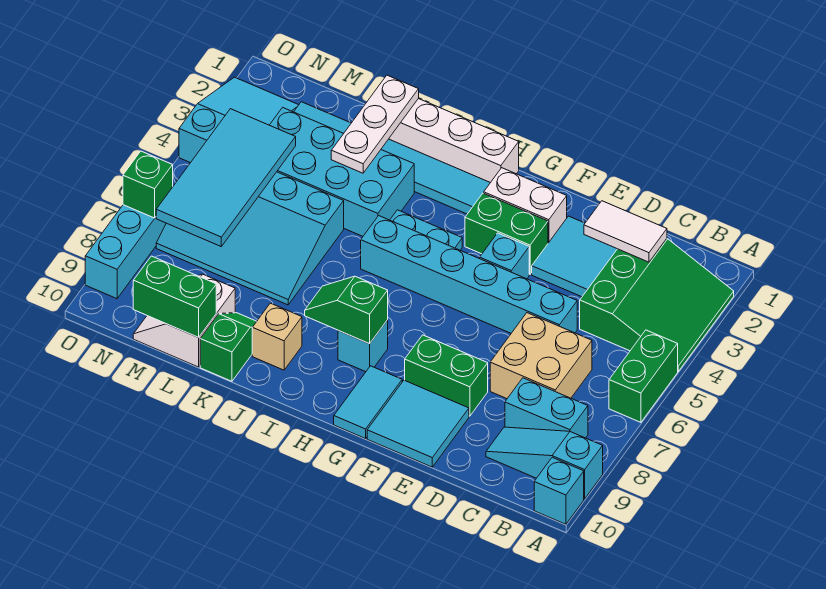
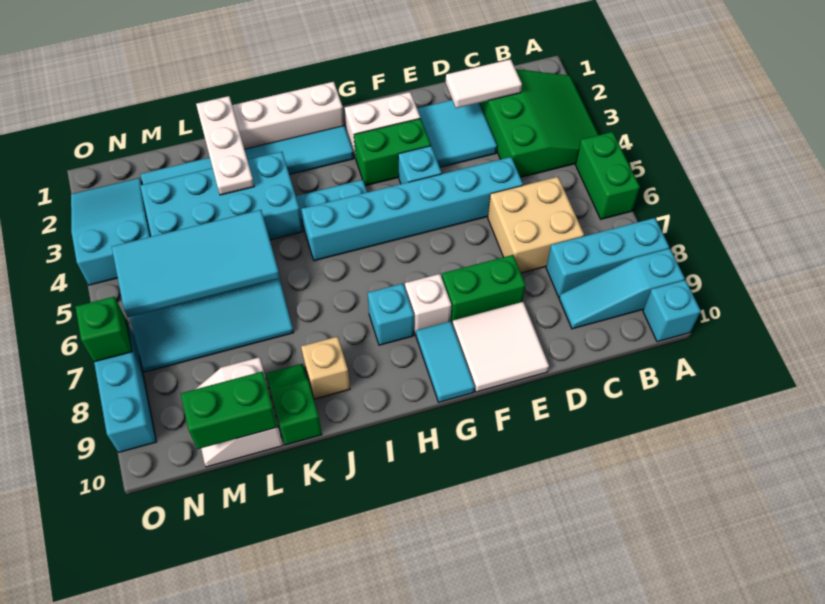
cyan brick B8:C8 level 1 -> cyan brick A8:C8 level 1
cyan tile E9:F10 level 1 -> white tile E9:F10 level 1
none -> white brick G8 level 1
green slope H8:I8 level 2 top H -> none
cyan tile M4:N7 level 2 -> cyan tile K5:N6 level 2

